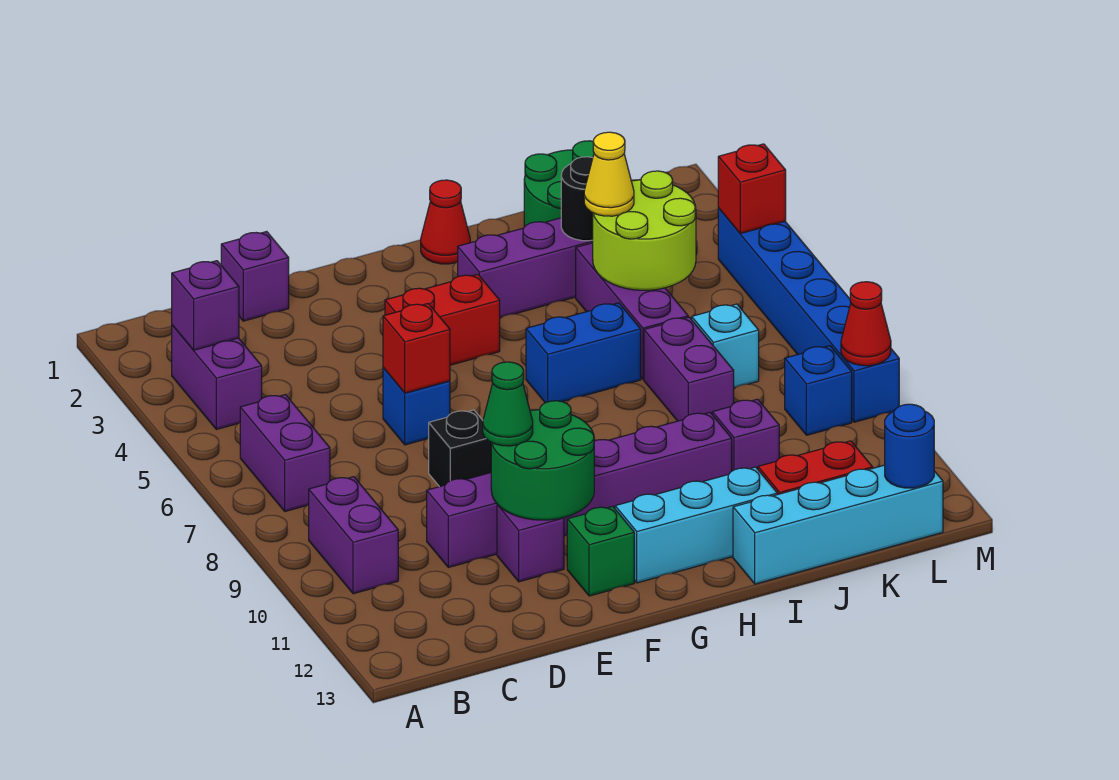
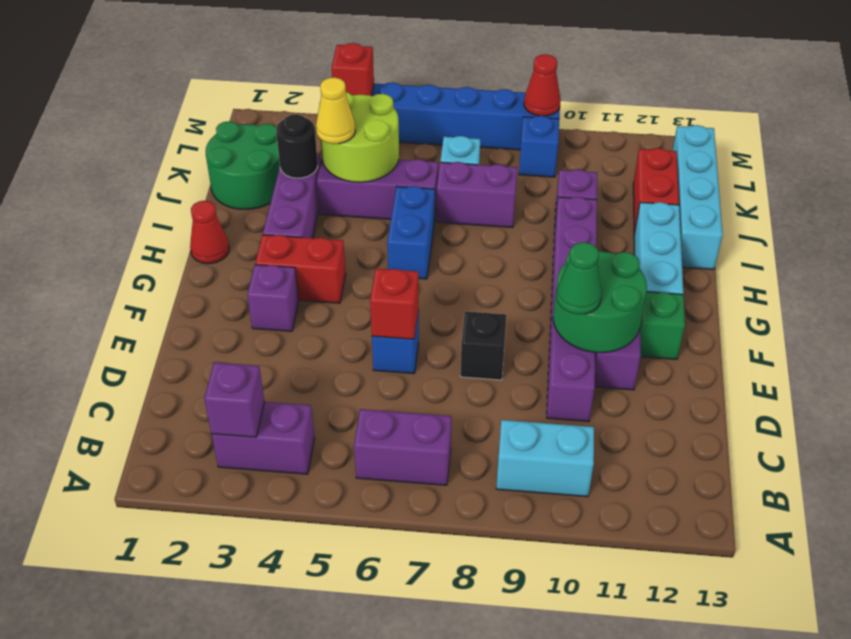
purple brick B9:B10 level 1 -> cyan brick B9:B10 level 1
purple brick D1 level 1 -> purple brick F3 level 1
red brick F4:G4 level 1 -> red brick G3:G4 level 1
blue round brick L13 level 2 -> none

